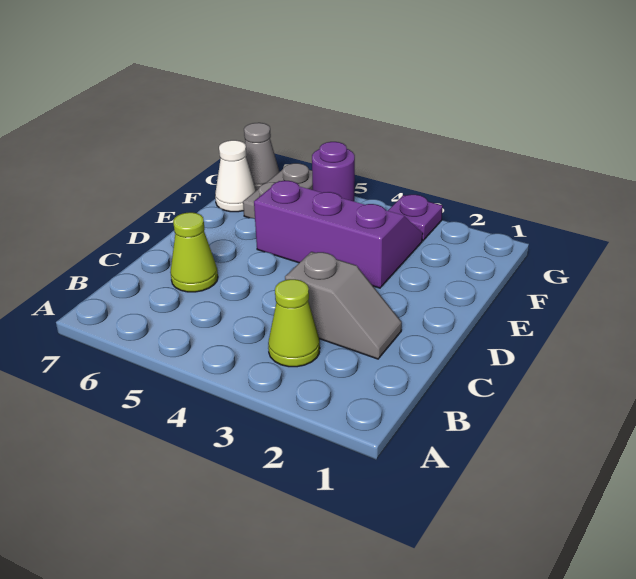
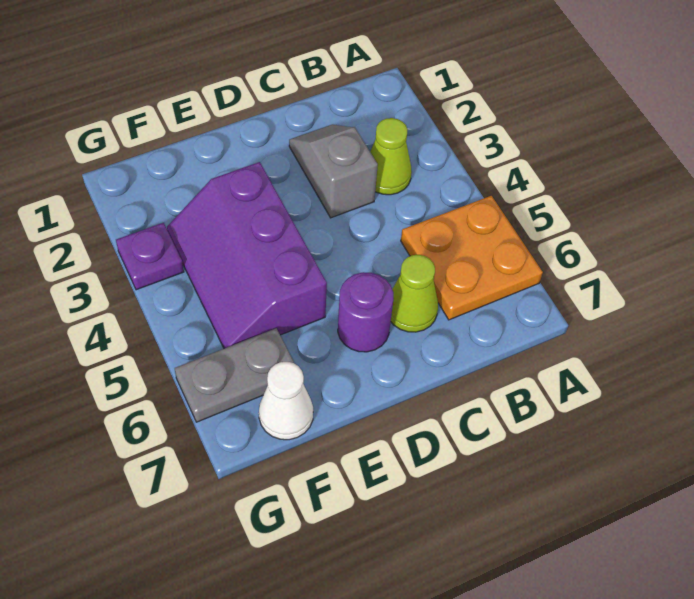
none -> orange plate A5:B6 level 1
purple round brick G5 level 1 -> purple round brick D6 level 1
grey cone G7 level 1 -> none

